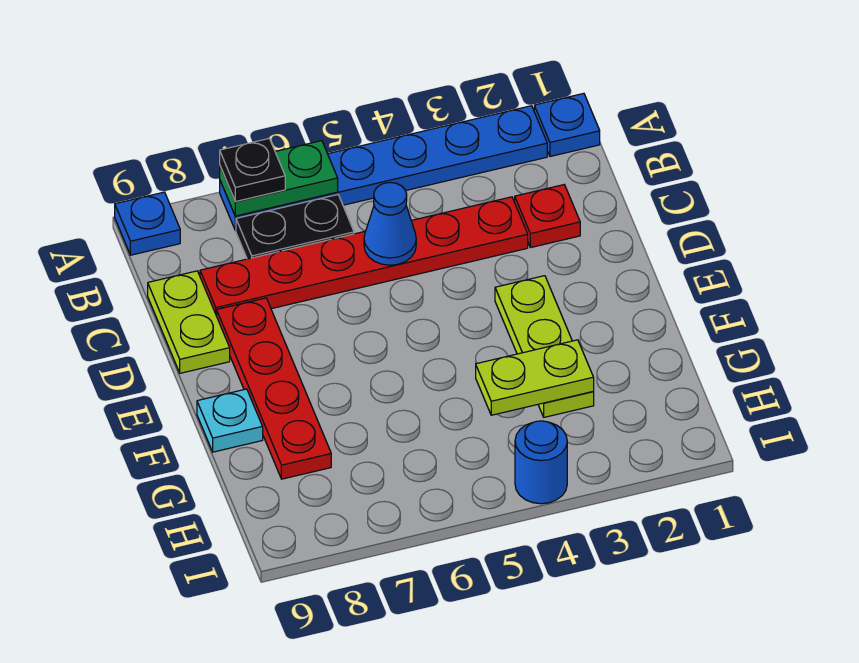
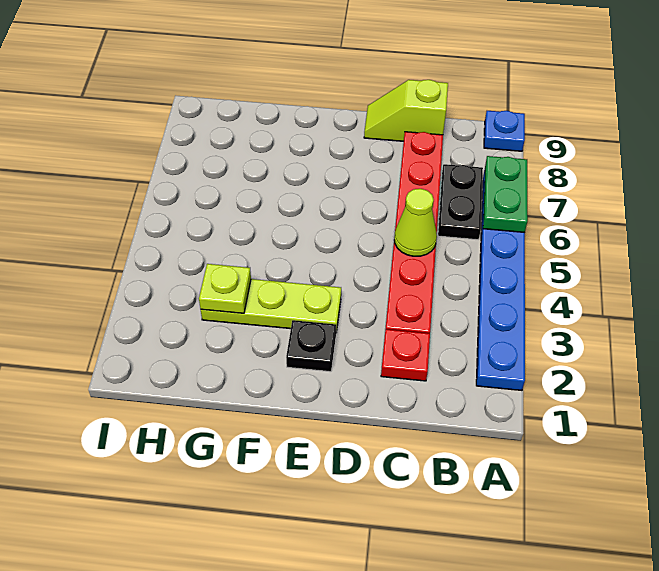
blue plate A1 level 1 -> none
black plate A7 level 3 -> black plate E2 level 1
blue cone C5 level 2 -> lime cone C5 level 2
lime plate C9:D9 level 1 -> lime slope C9:D9 level 1 top C
red plate D8:G8 level 1 -> none
cyan plate F9 level 1 -> none
lime plate G3:G4 level 2 -> lime plate G3 level 2
blue round brick I4 level 1 -> none

